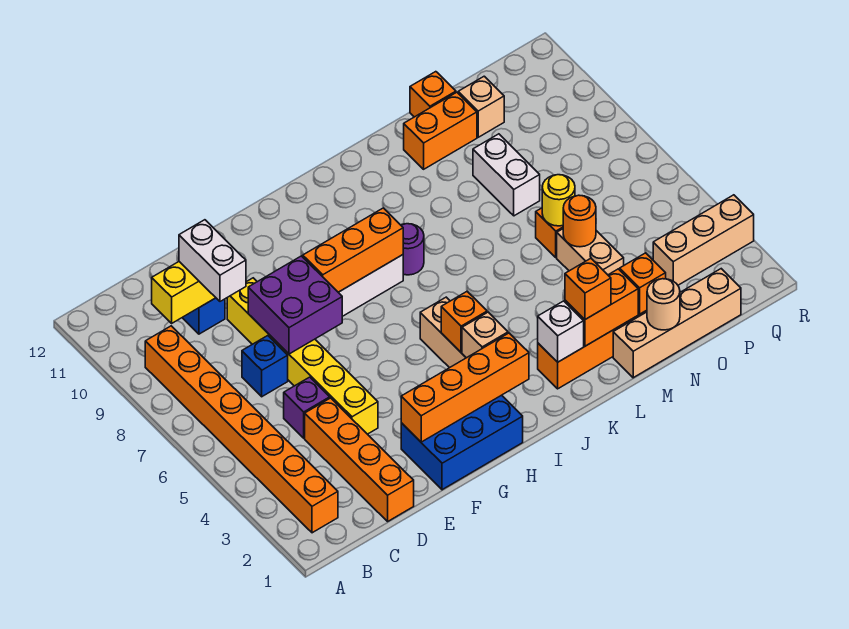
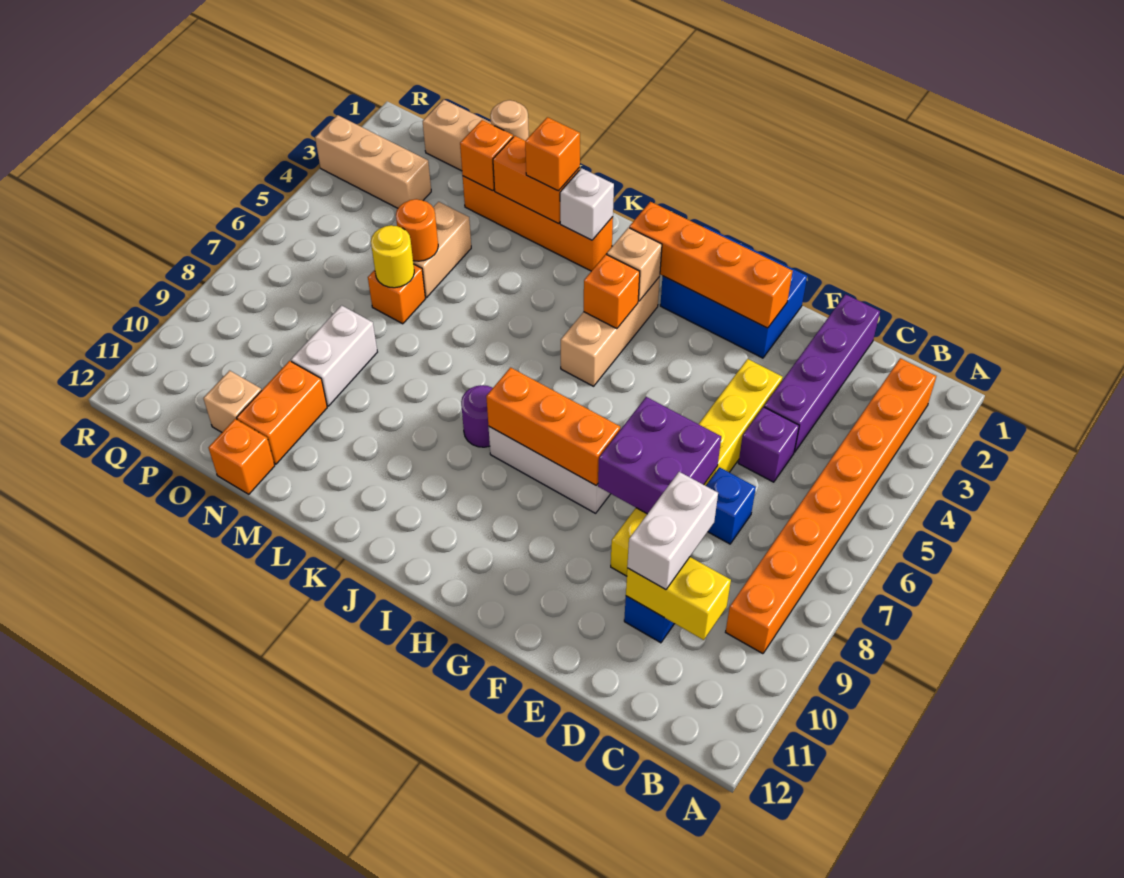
orange brick D1:D4 level 1 -> purple brick D1:D4 level 1
orange brick M11:N11 level 1 -> orange brick N10:N11 level 1

